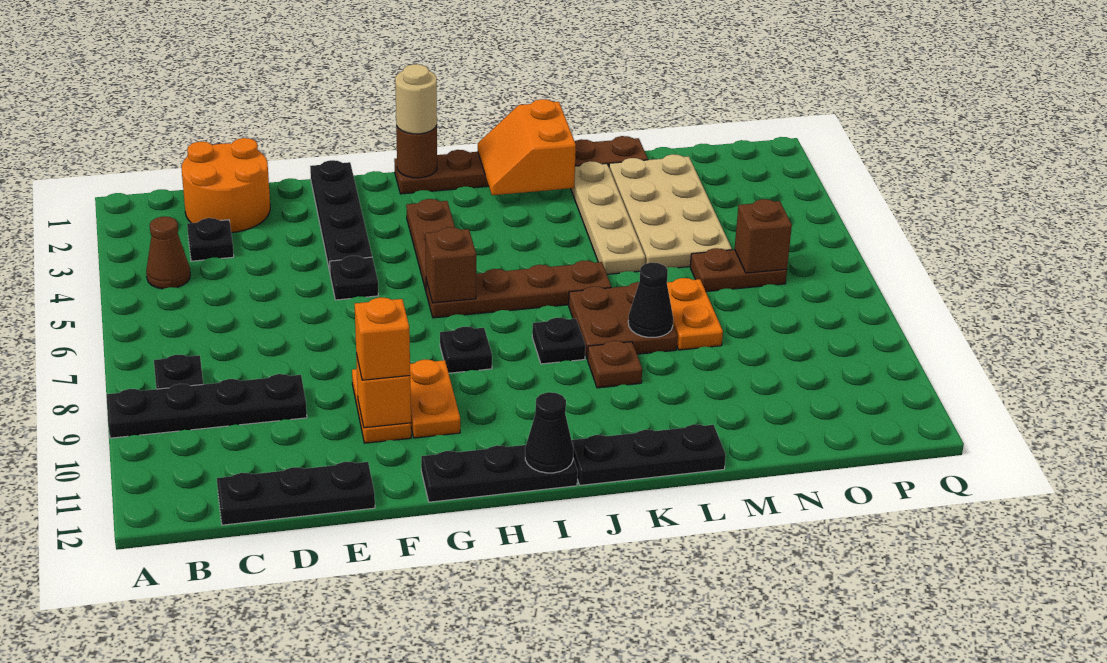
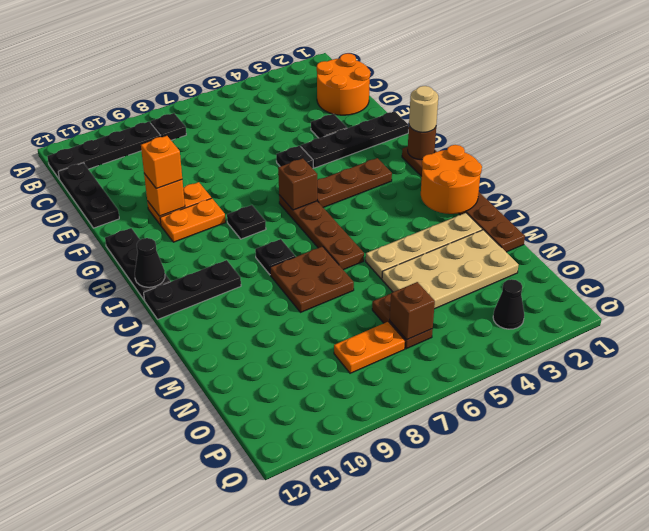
black plate A9:D9 level 1 -> black plate B9:B12 level 1
brown cone B4 level 1 -> none
black plate C3 level 1 -> black plate E3 level 1
orange slope J1:K2 level 2 top K -> orange round brick J1:K2 level 2
black plate J12:L12 level 1 -> black plate J10:J12 level 1
brown plate K9 level 1 -> none
black cone L8 level 2 -> black cone P3 level 1
orange plate M7:M8 level 1 -> orange plate O7:O8 level 1

